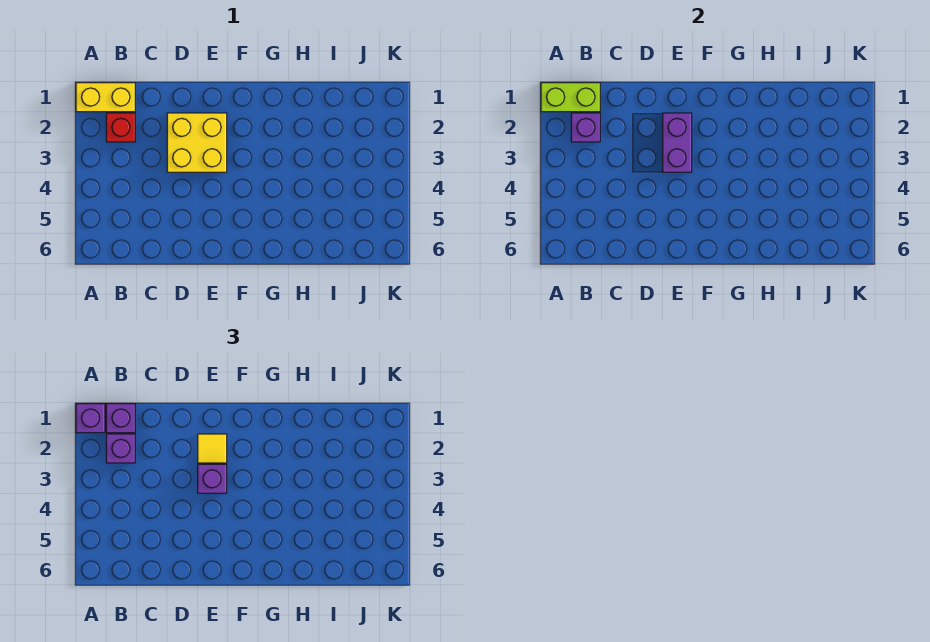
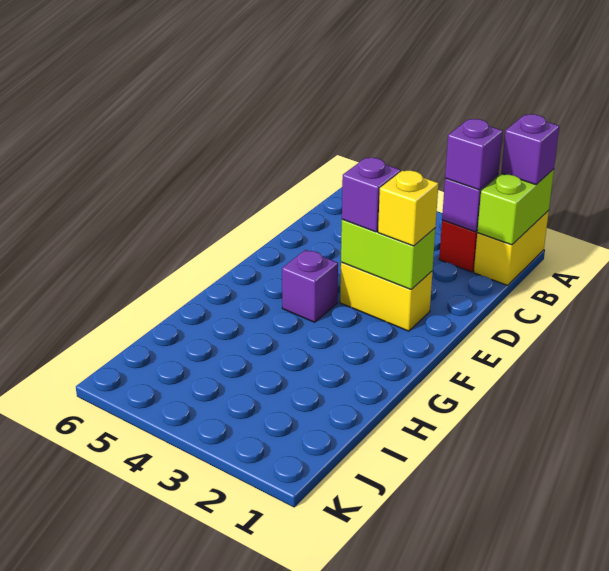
purple brick B1 level 3 -> purple brick F4 level 1
yellow brick D2:E3 level 1 -> yellow brick E2:E3 level 1
purple brick E2:E3 level 2 -> lime brick E2:E3 level 2
yellow tile E2 level 3 -> yellow brick E2 level 3

